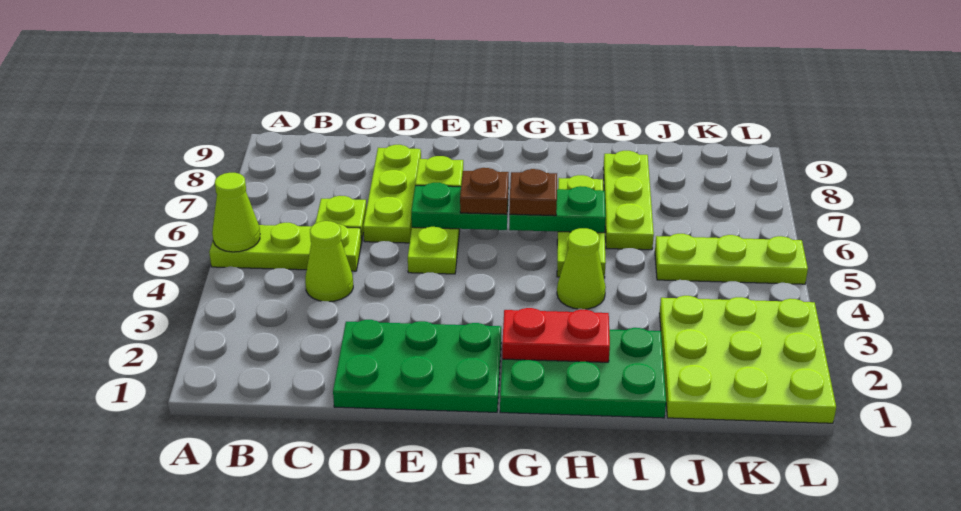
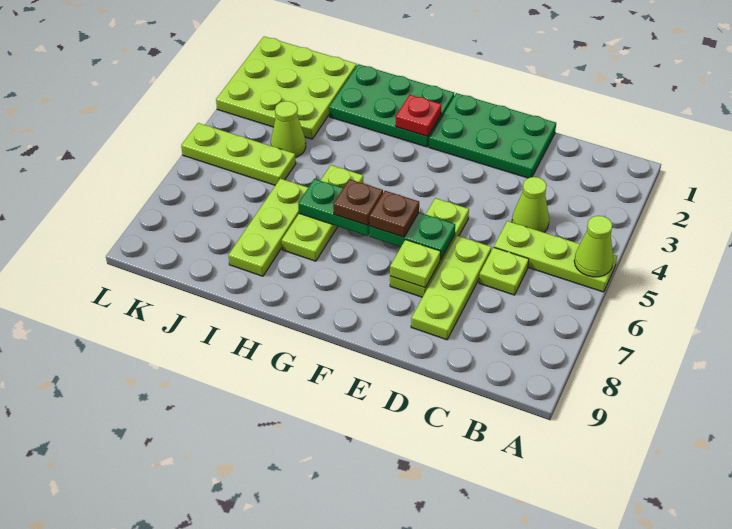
red plate G2:H2 level 2 -> red plate G2 level 2
lime cone H4 level 1 -> lime cone J4 level 1

